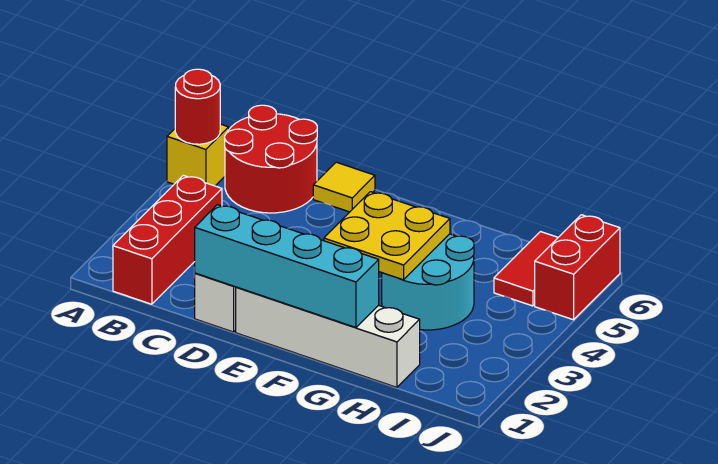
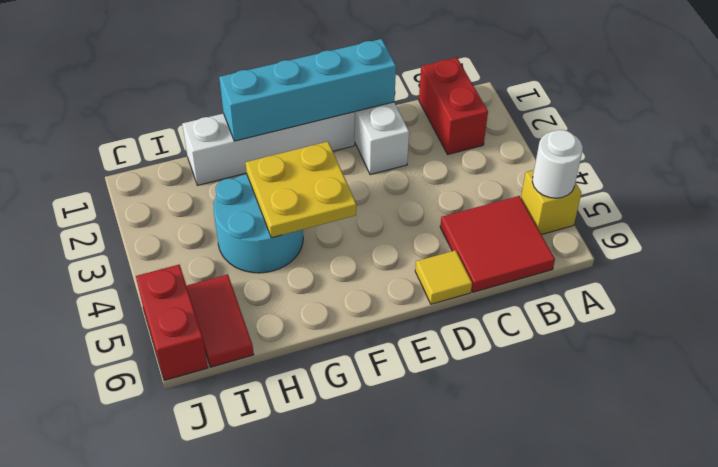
red round brick A5 level 2 -> white round brick A5 level 2
red brick B1:B3 level 1 -> red brick B1:B2 level 1
red round brick B5:C6 level 1 -> red tile B5:C6 level 1

